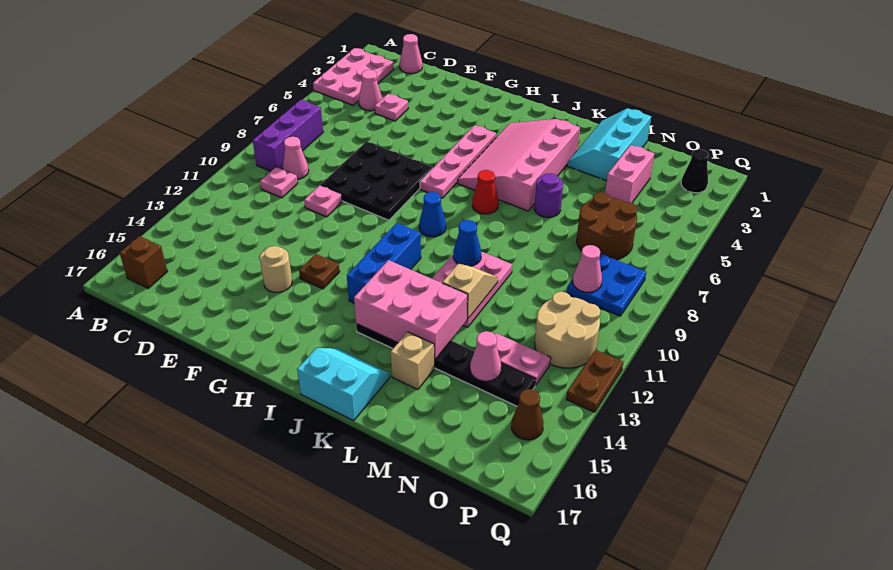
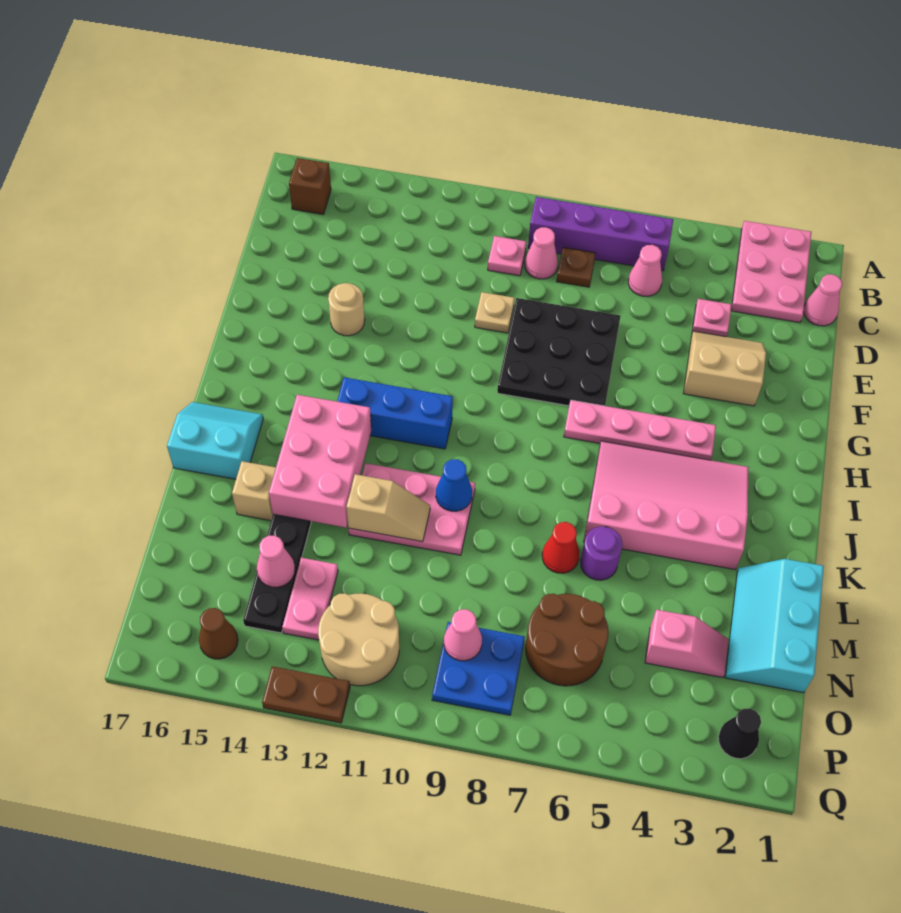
pink plate A2:B4 level 1 -> pink plate A2:C3 level 1
purple brick B7:B9 level 1 -> purple brick B6:B9 level 1
pink cone C4 level 1 -> pink cone C6 level 1
none -> tan slope E3:F4 level 1 top F
pink plate E10 level 1 -> tan plate E10 level 1
brown plate G13 level 1 -> brown plate C8 level 1
blue cone I9 level 1 -> none
red cone J7 level 1 -> red cone L7 level 1
cyan slope J16:K17 level 1 top 17 -> cyan slope J16:K17 level 1 top K
cyan slope L1:M3 level 1 top M -> cyan slope L1:N2 level 1 top 1
pink brick N3:N4 level 1 -> pink slope N3:N4 level 1 top 4

